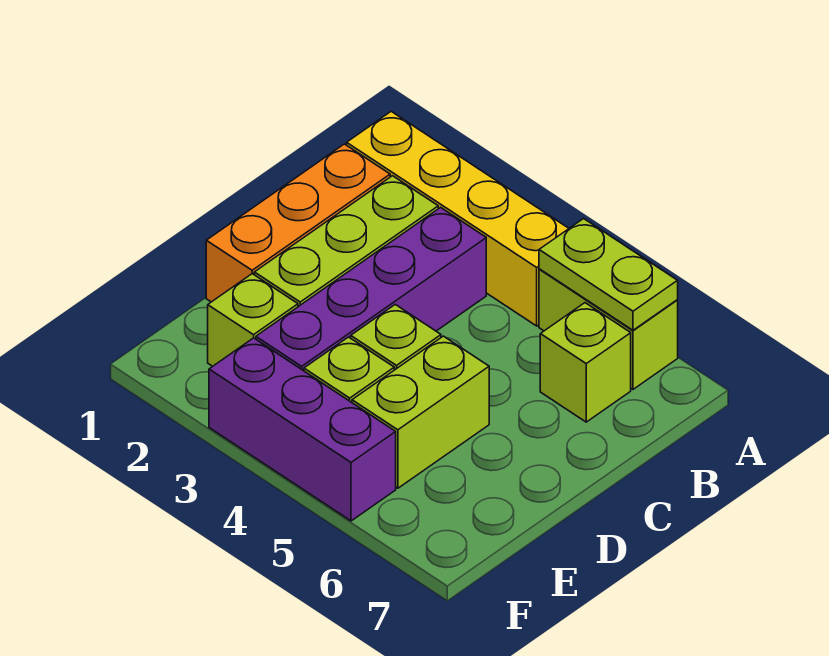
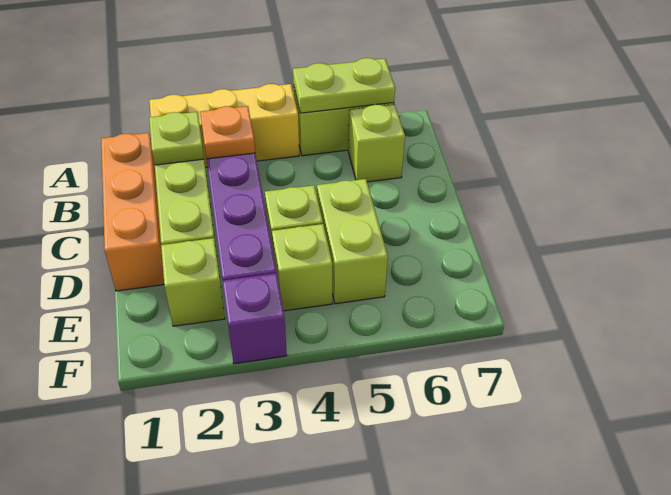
yellow brick A1:A4 level 1 -> yellow brick A2:A4 level 1
none -> lime plate B2 level 2
none -> orange plate B3 level 2
purple brick F3:F5 level 1 -> purple brick F3 level 1

